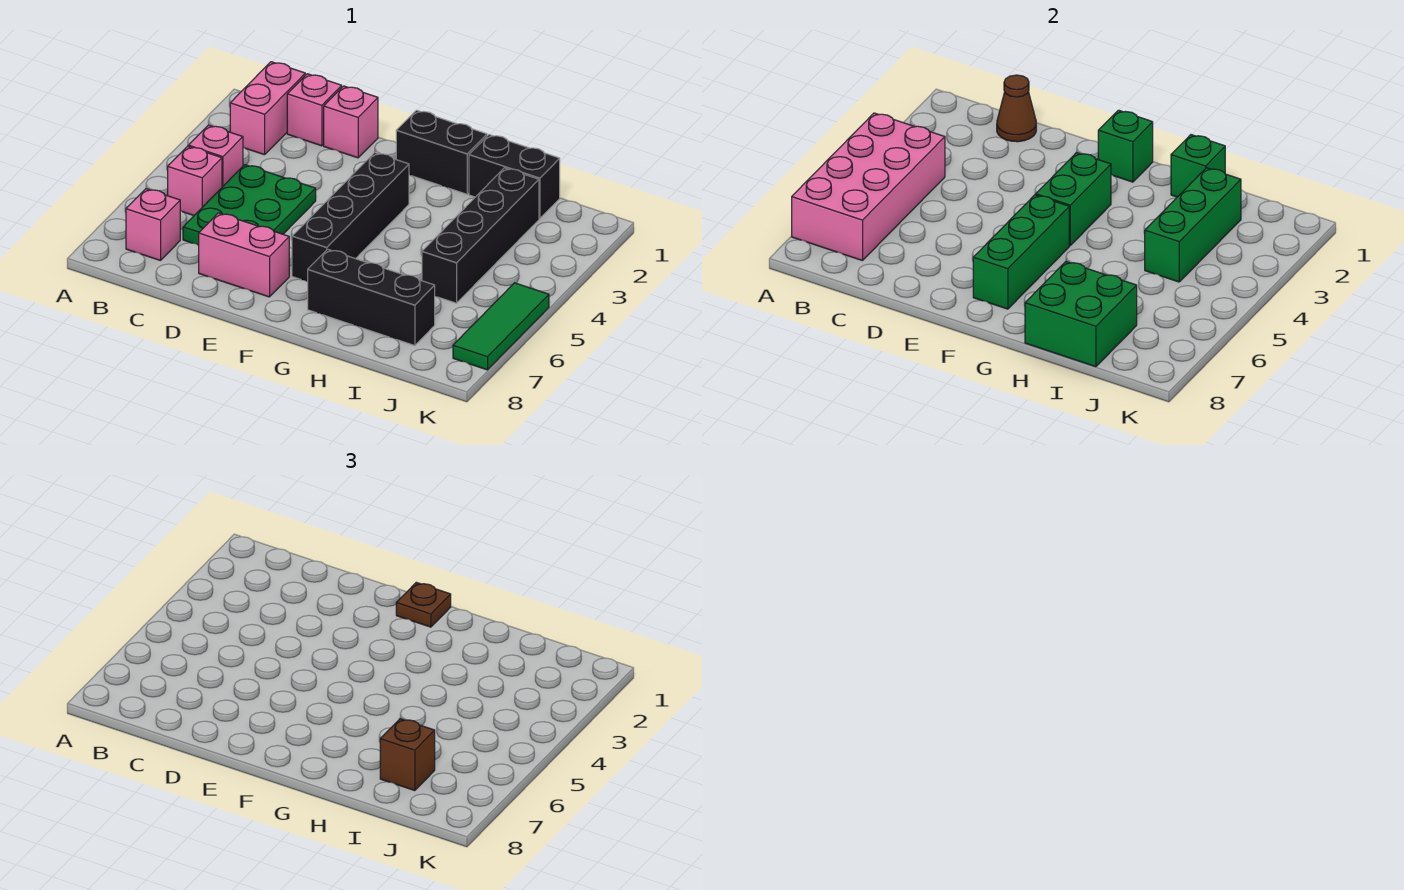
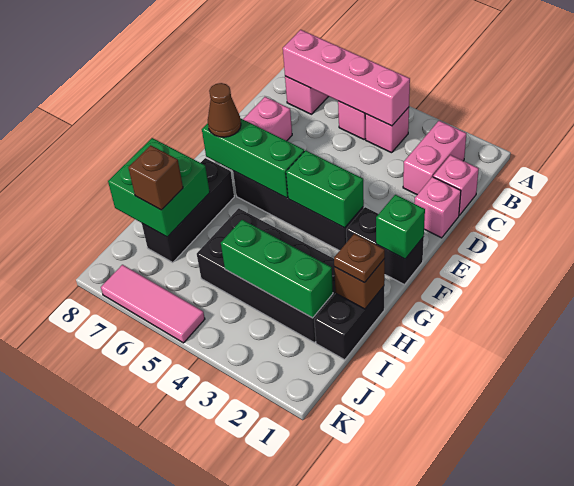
pink brick A4:B7 level 2 -> pink brick B4:B7 level 2
pink brick B1:B2 level 1 -> pink brick B2:C2 level 1
brown cone C1 level 2 -> brown cone F7 level 3
green plate C4:D6 level 1 -> none
black brick F1:G1 level 1 -> black brick F1:F2 level 1
brown plate F1 level 3 -> brown plate H1 level 3
green brick H1 level 2 -> brown brick H1 level 2
black brick I2:I5 level 1 -> black brick H2:I5 level 1
green tile K5:K7 level 1 -> pink tile K5:K7 level 1

